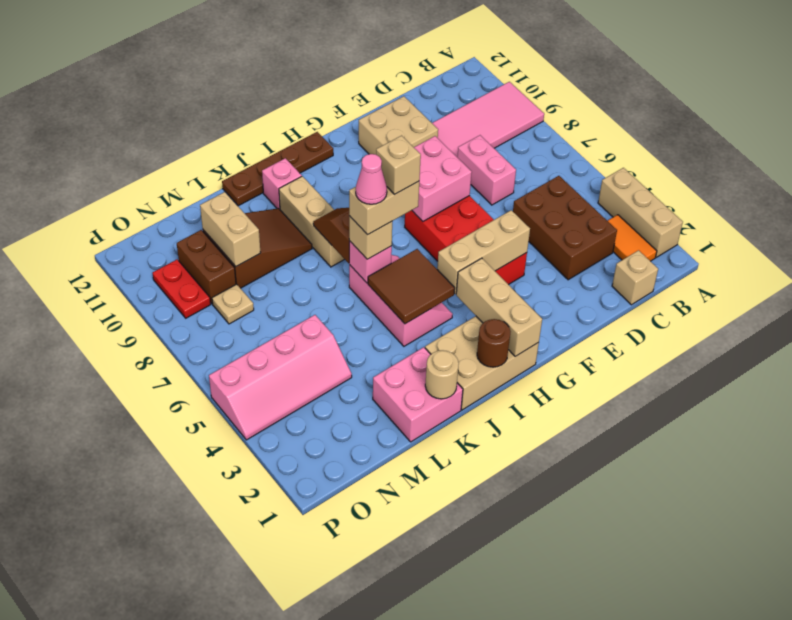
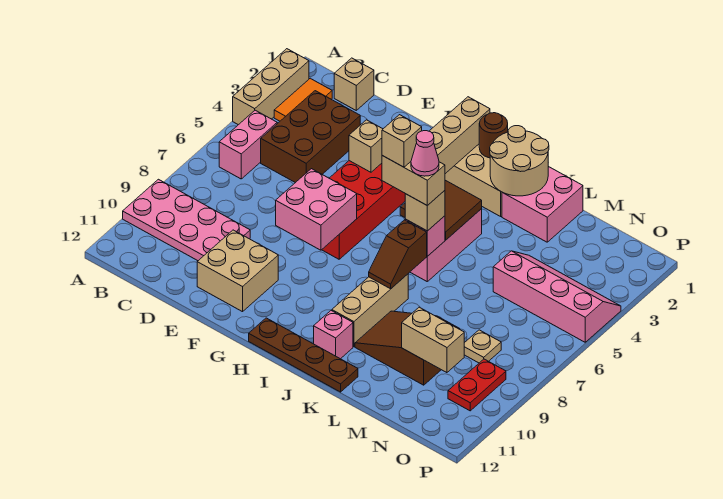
pink tile A9:D10 level 1 -> pink plate A9:D10 level 1
pink brick D7:D8 level 1 -> pink brick B5:B6 level 1
tan brick F4:H4 level 2 -> tan brick F4 level 2
tan round brick K1 level 2 -> tan round brick J1:K2 level 2
tan brick M9:M10 level 2 -> tan brick M10:N10 level 2
brown brick N9:N10 level 1 -> none

